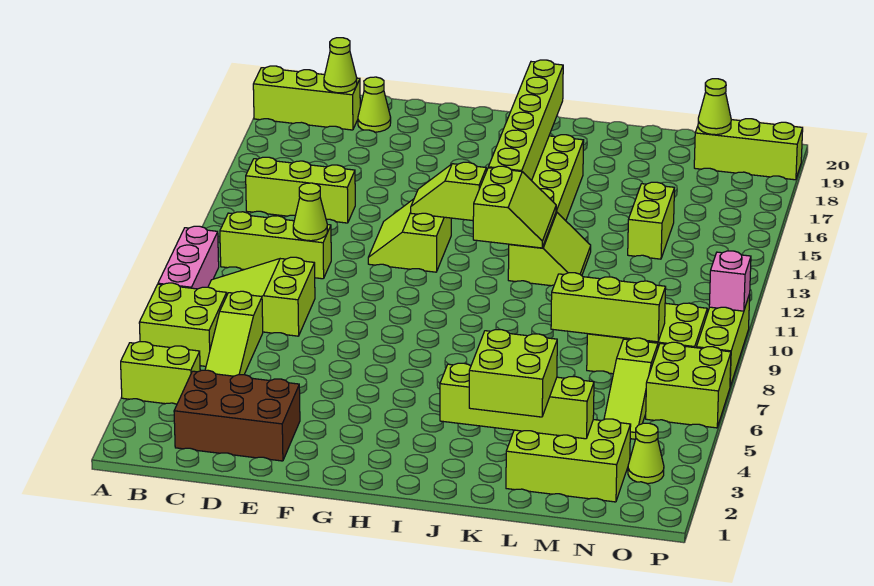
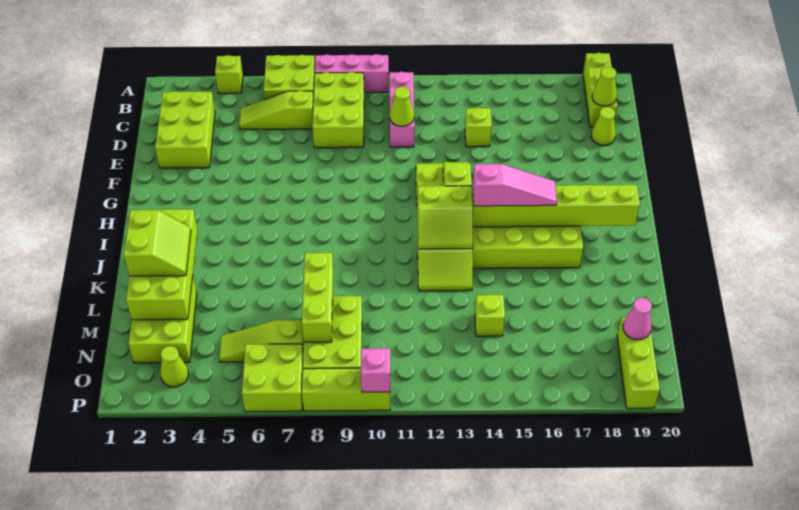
lime brick A4:B4 level 1 -> lime brick A4 level 1
lime slope B8:D9 level 1 top D -> lime brick B8:D9 level 1
lime brick B11:D11 level 1 -> pink brick B11:D11 level 1
lime brick B14:D14 level 1 -> lime brick D14 level 1
brown brick C2:E3 level 1 -> lime brick C2:E3 level 1
none -> pink slope I14:I16 level 3 top 14
lime brick J3:M3 level 2 -> lime brick J2:M3 level 2
lime brick K2:L3 level 3 -> lime slope K2:L3 level 3 top 2
lime brick M14:M15 level 1 -> lime brick M14 level 1
lime cone N19 level 2 -> pink cone N19 level 2

